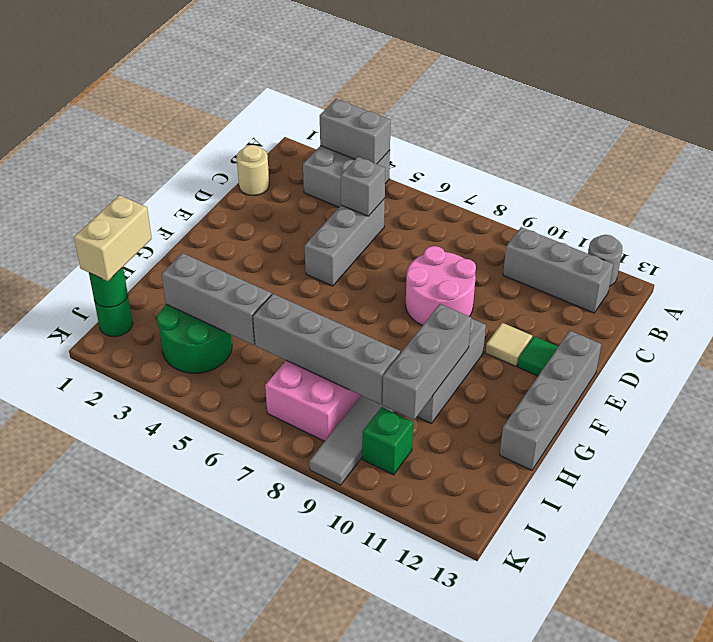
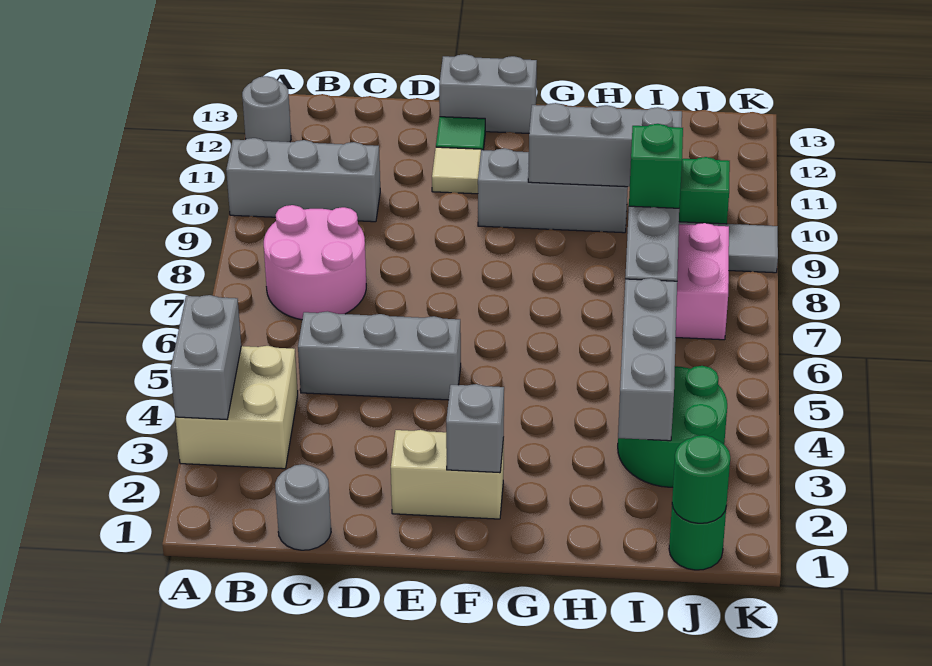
grey brick A3:B4 level 1 -> tan brick A3:B4 level 1
grey brick B10:B12 level 1 -> grey brick A10:C10 level 1
tan round brick C1 level 1 -> grey round brick C1 level 1
grey brick C5 level 2 -> grey brick F2 level 2
pink round brick D8:E9 level 1 -> pink round brick B7:C8 level 1
grey brick E13:H13 level 1 -> grey brick E13:F13 level 1
tan brick I1:J1 level 3 -> tan brick E2:F2 level 1
none -> green brick I8 level 3

